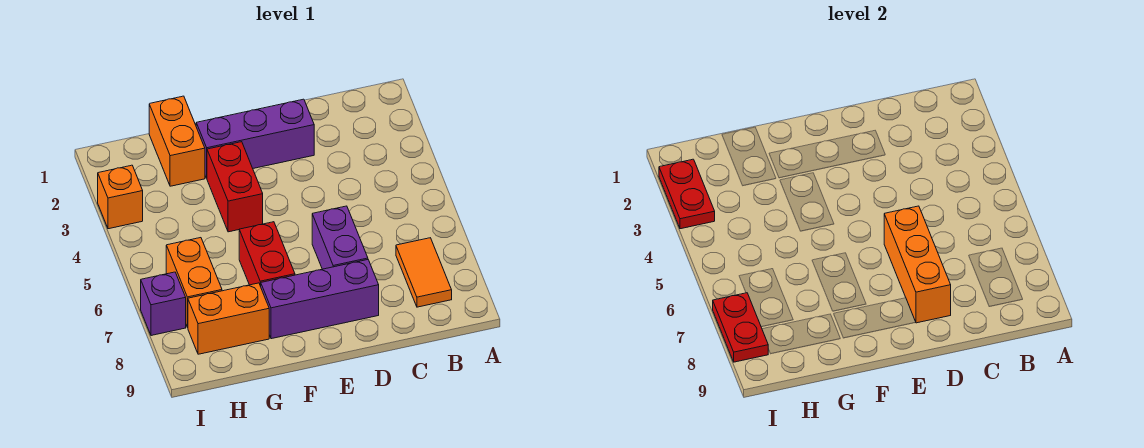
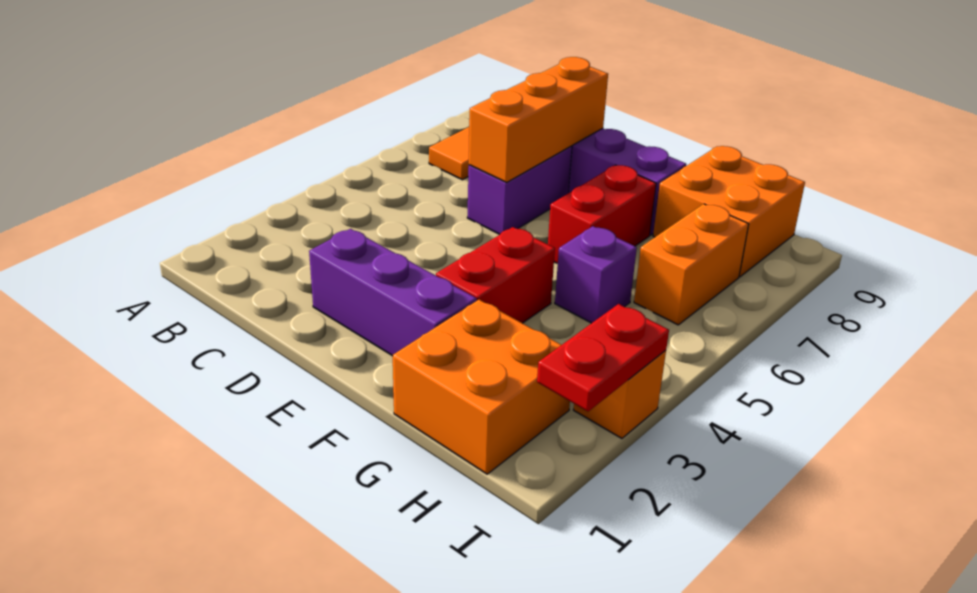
orange brick G1:G2 level 1 -> orange brick G1:H2 level 1
orange brick G8:H8 level 1 -> orange brick G8:H9 level 1
purple brick I7 level 1 -> purple brick G5 level 1
red plate I7:I8 level 2 -> none

